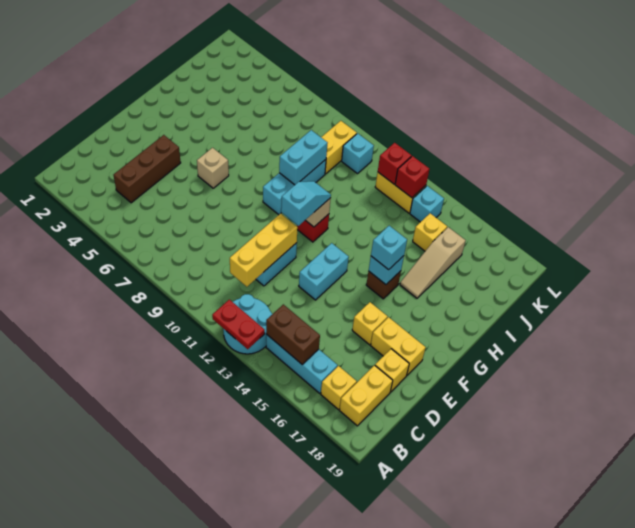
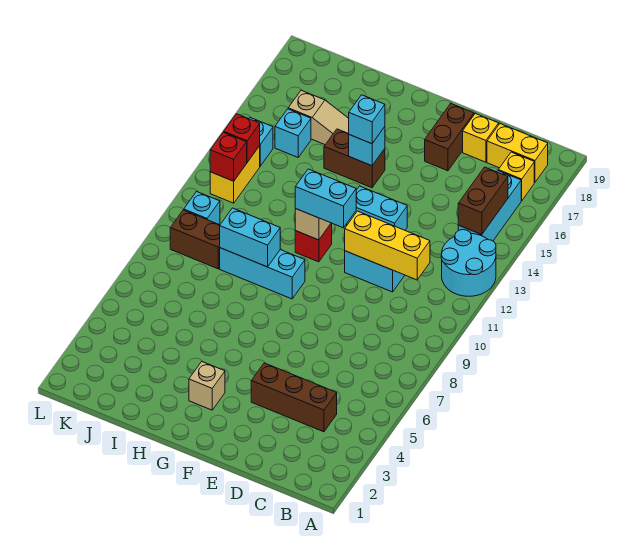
red plate A12:A13 level 2 -> none
yellow brick E16 level 1 -> none
yellow brick E17:E18 level 1 -> brown brick E17:E18 level 1
tan brick F6 level 1 -> tan brick G3 level 1
cyan slope F11:G11 level 3 top F -> cyan brick F11:G11 level 3
brown brick G15 level 1 -> brown brick G15:H15 level 1
yellow brick J9:K9 level 1 -> brown brick J9:K9 level 1
yellow brick J15 level 1 -> cyan brick J15 level 1

